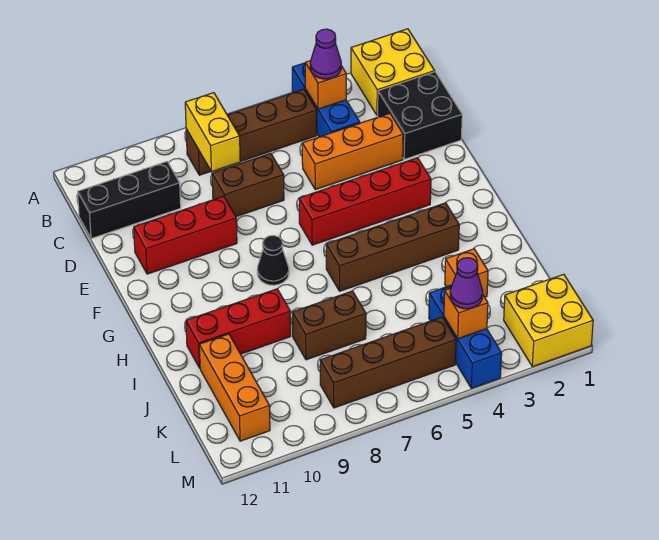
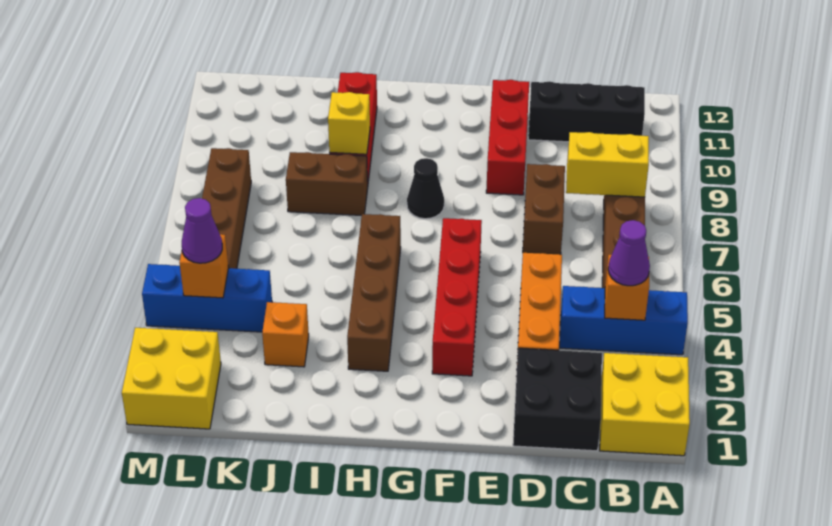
black brick C10:C12 level 1 -> black brick B11:D11 level 1
none -> yellow brick I9 level 2
brown brick J7:J8 level 1 -> brown brick I8:J8 level 1
orange brick J11:L11 level 1 -> none

